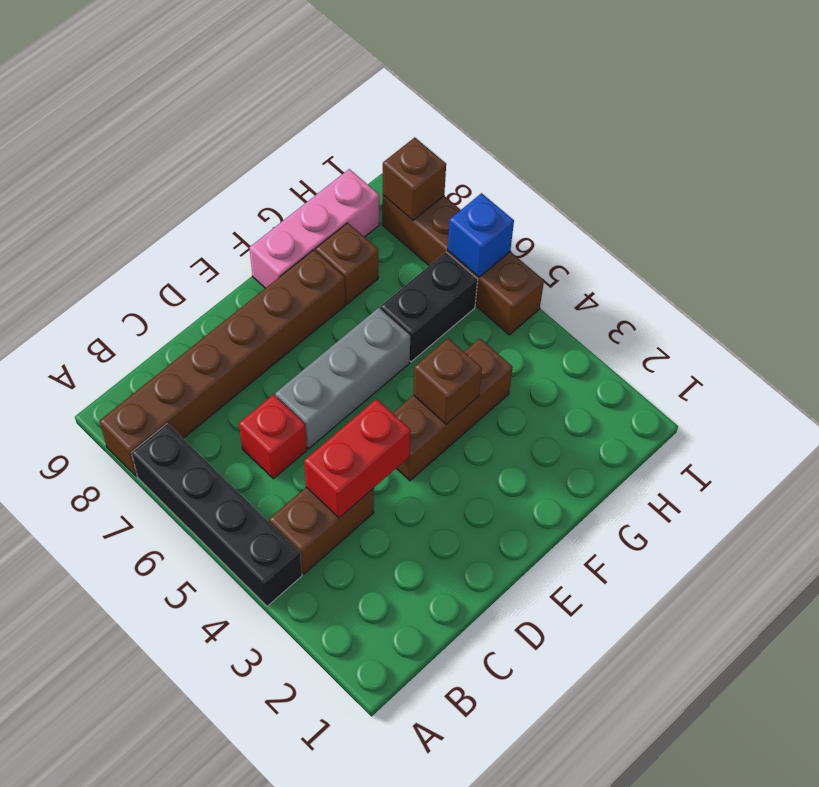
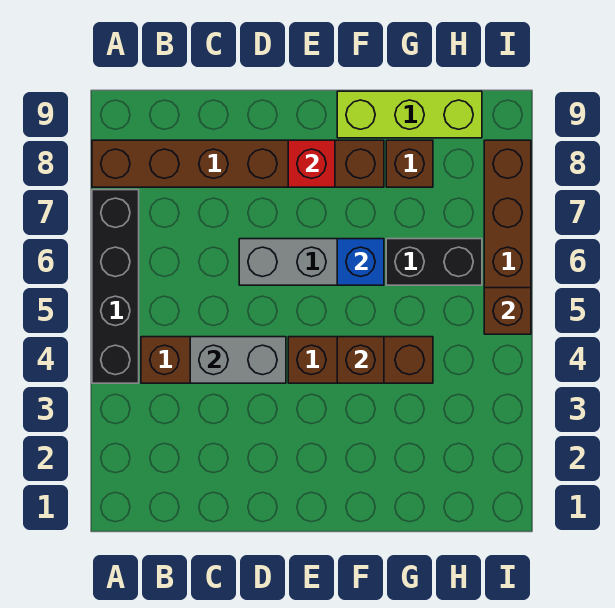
red brick C4:D4 level 2 -> grey brick C4:D4 level 2
red brick C6 level 1 -> red brick E8 level 2
pink brick F9:H9 level 1 -> lime brick F9:H9 level 1
blue brick I6 level 2 -> blue brick F6 level 2
brown brick I8 level 2 -> brown brick I5 level 2

